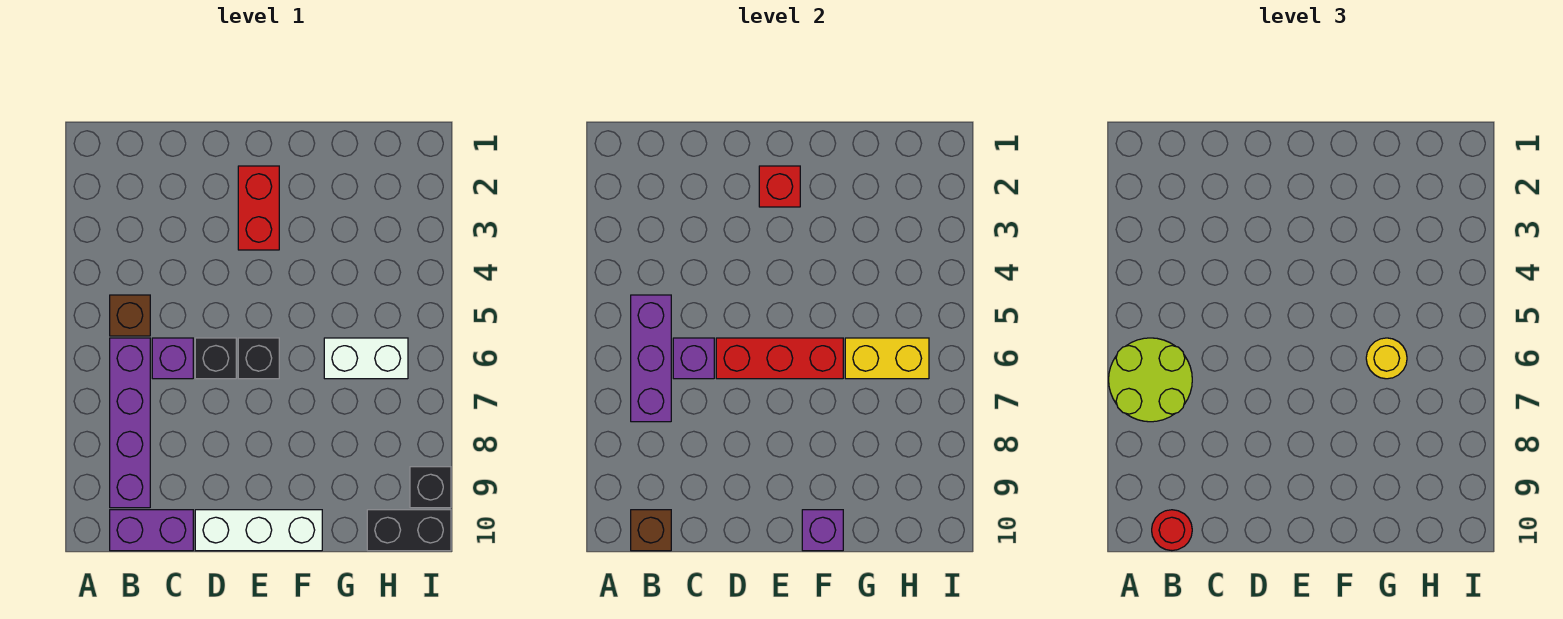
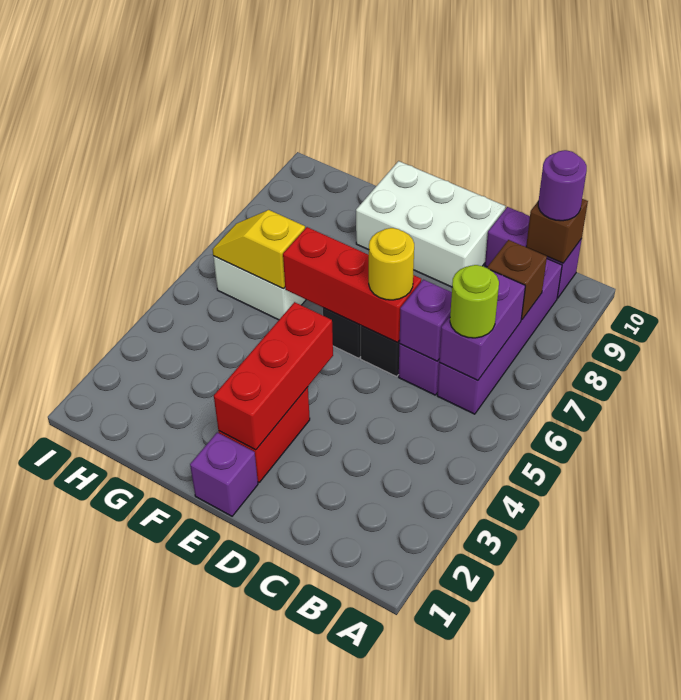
lime round brick A6:B7 level 3 -> lime round brick B6 level 3
brown brick B5 level 1 -> brown brick B8 level 2
purple brick B5:B7 level 2 -> purple brick B6:B7 level 2
red round brick B10 level 3 -> purple round brick B10 level 3
white brick D10:F10 level 1 -> white brick D9:F10 level 1
red brick E2 level 2 -> red brick E2:E4 level 2
purple brick F10 level 2 -> purple brick E1 level 1
yellow brick G6:H6 level 2 -> yellow slope G6:H6 level 2 top G
yellow round brick G6 level 3 -> yellow round brick D6 level 3
black brick H10:I10 level 1 -> none
black brick I9 level 1 -> none

